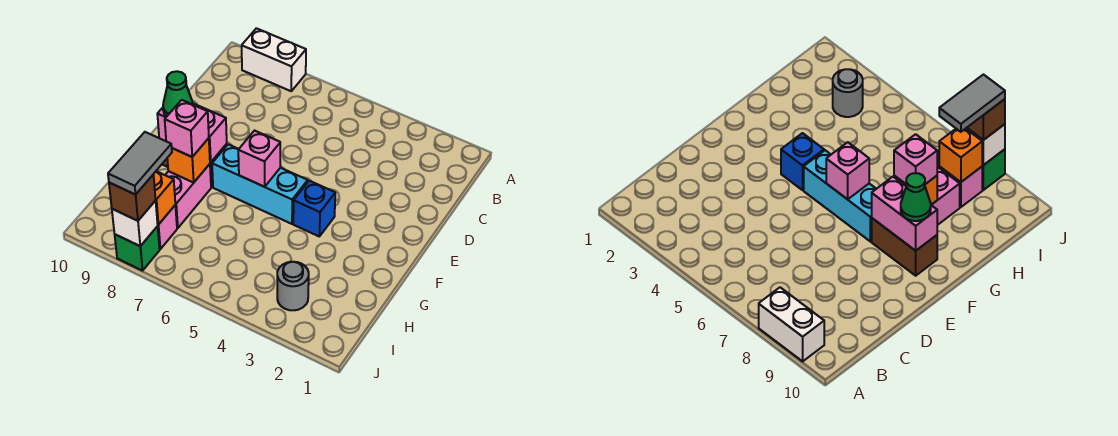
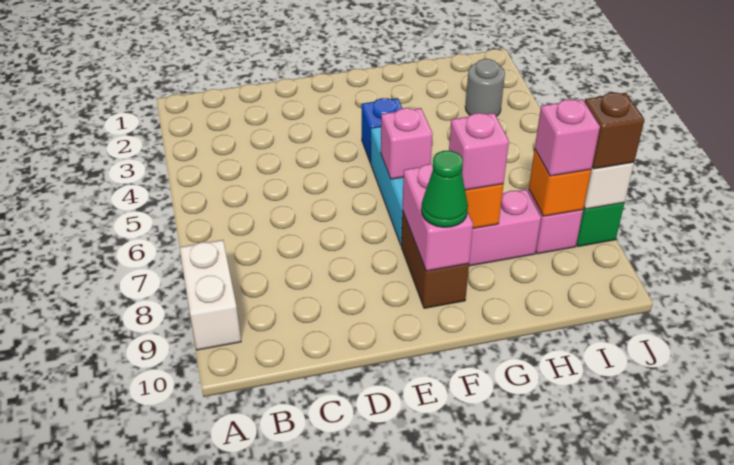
none -> pink brick I8 level 3
grey tile I8:J8 level 4 -> none

